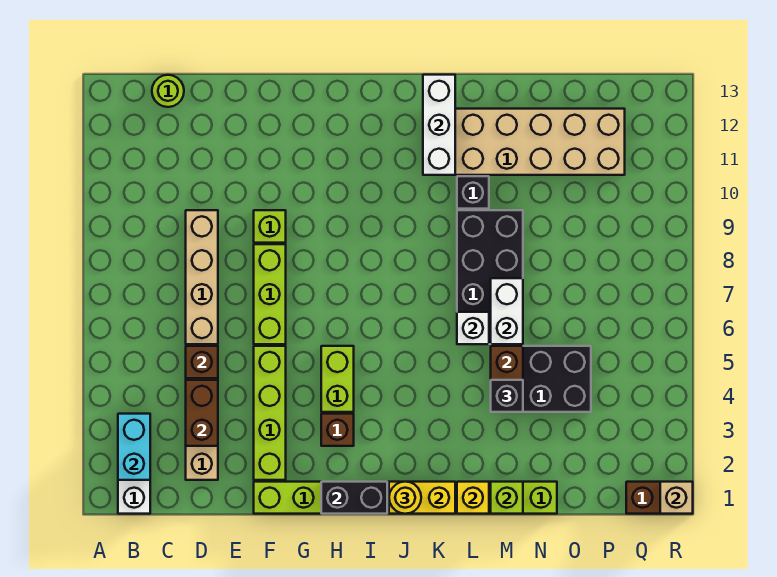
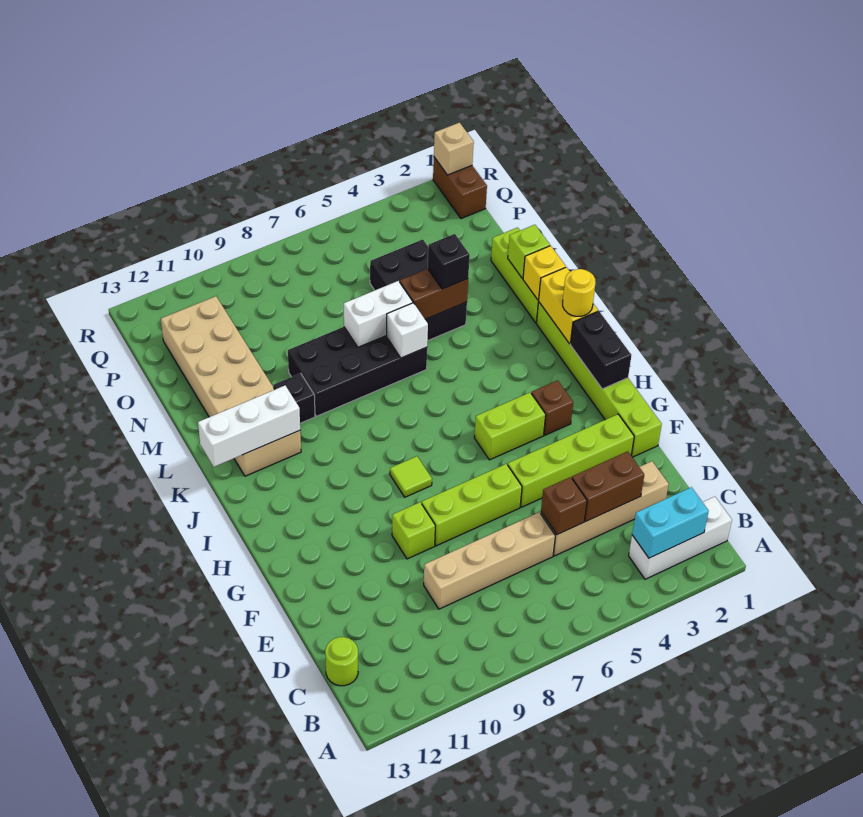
none -> lime tile H8 level 1

